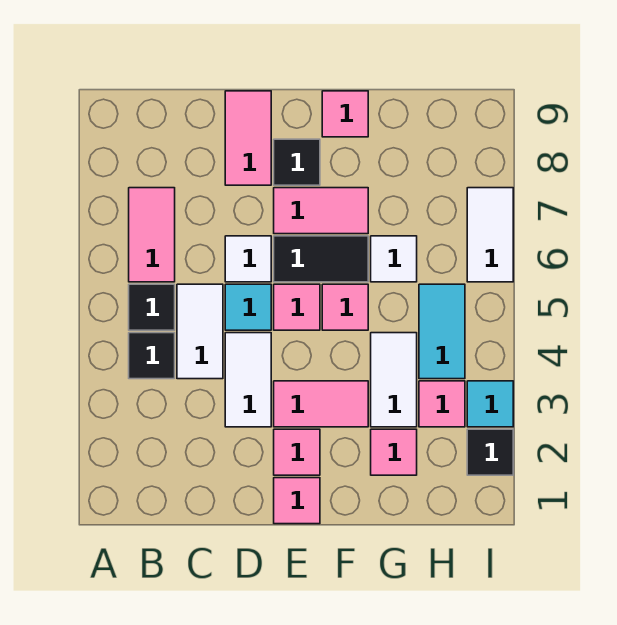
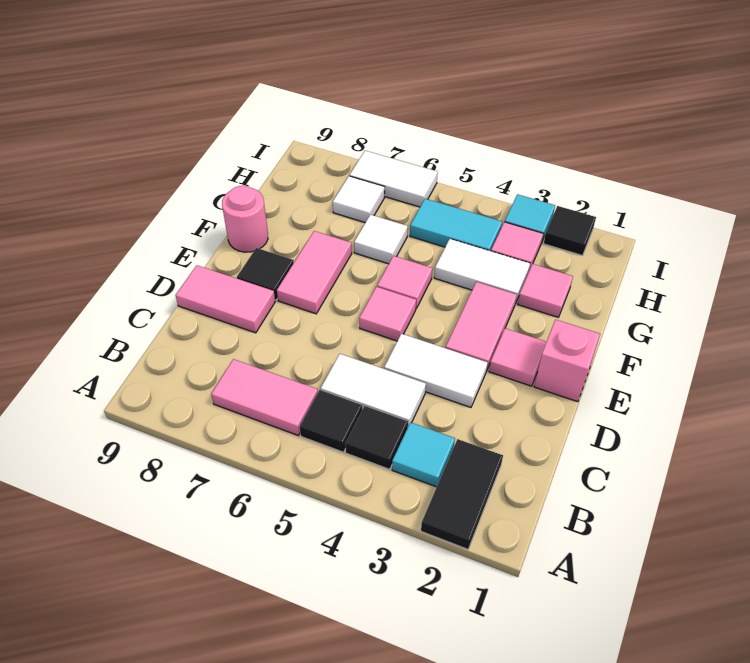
cyan tile D5 level 1 -> cyan tile B3 level 1
white tile D6 level 1 -> white tile H7 level 1
pink tile E1 level 1 -> pink brick E1 level 1
black tile E6:F6 level 1 -> black tile A2:B2 level 1
pink tile F9 level 1 -> pink round brick F9 level 1

